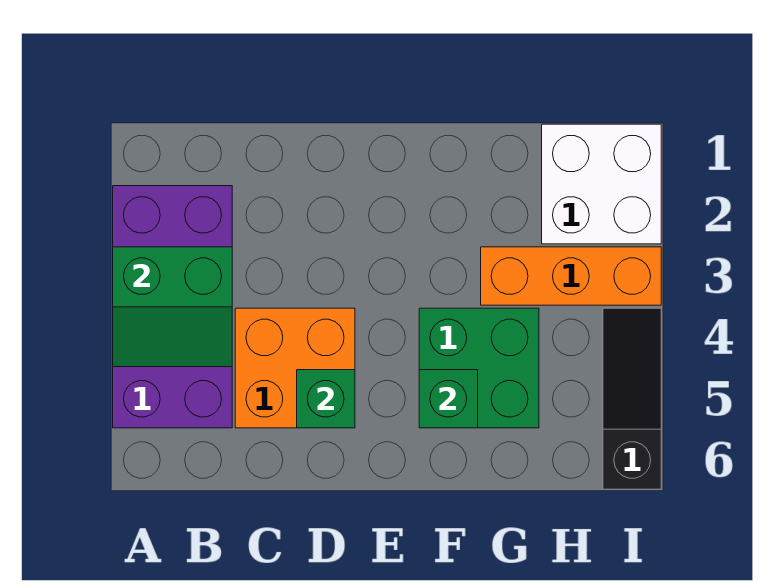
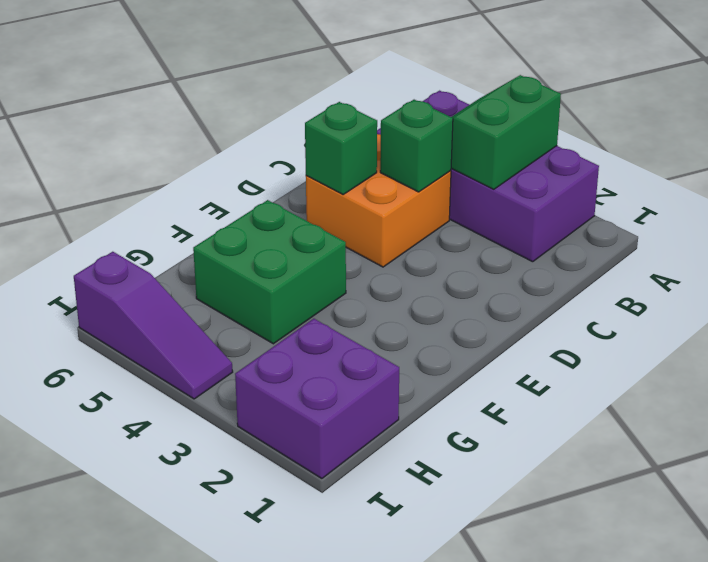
green brick F5 level 2 -> green brick C4 level 2
orange brick G3:I3 level 1 -> none
white brick H1:I2 level 1 -> purple brick H1:I2 level 1
black slope I4:I6 level 1 top 6 -> purple slope I4:I6 level 1 top 6

